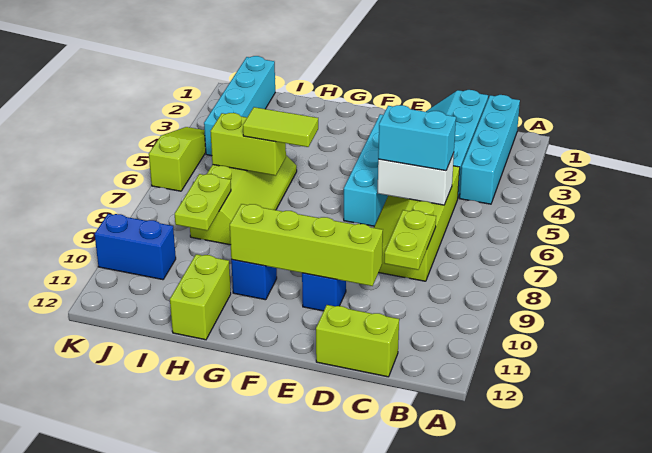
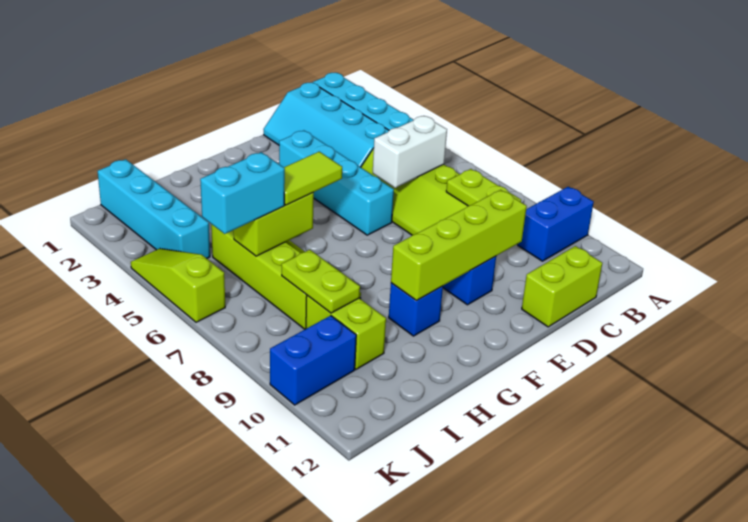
none -> blue brick A10:B10 level 1
cyan brick C6:D6 level 3 -> cyan brick I6:J6 level 3
lime brick H11:H12 level 1 -> lime brick I9:I10 level 1

